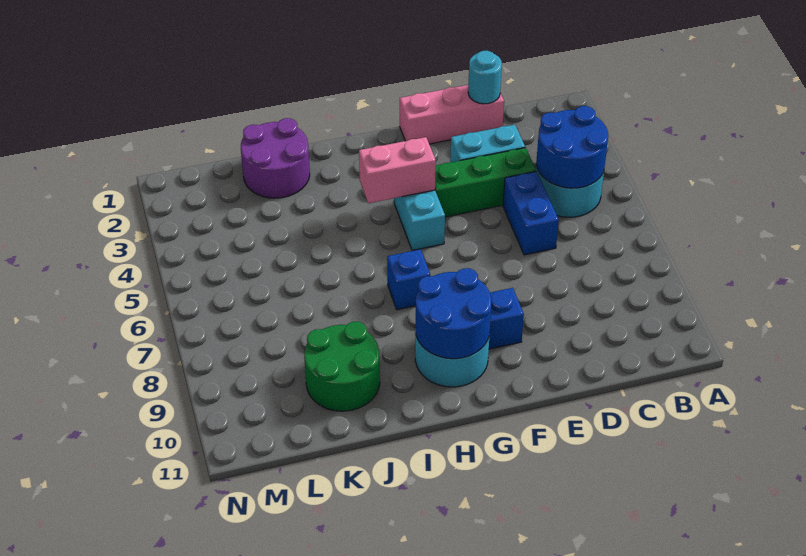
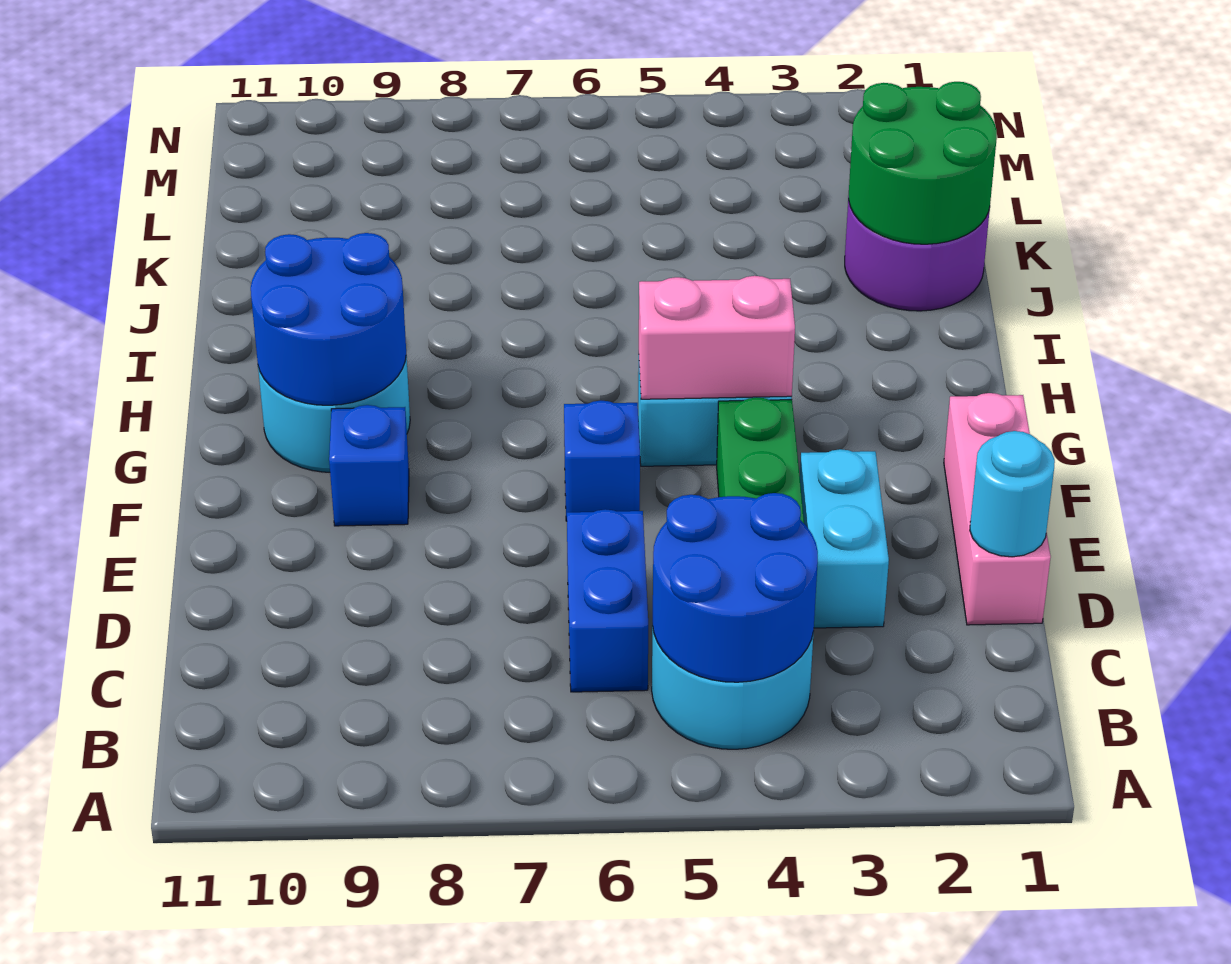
blue brick D5:D6 level 1 -> blue brick C6:D6 level 1
pink brick G4:H4 level 2 -> pink brick G4:G5 level 2
blue brick H7 level 1 -> blue brick F6 level 1
green round brick J9:K10 level 1 -> green round brick J1:K2 level 2

